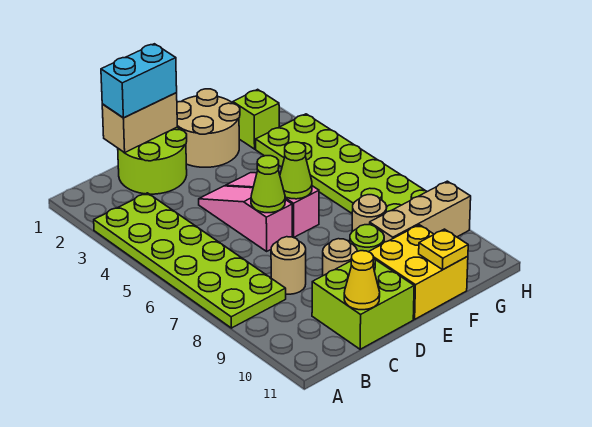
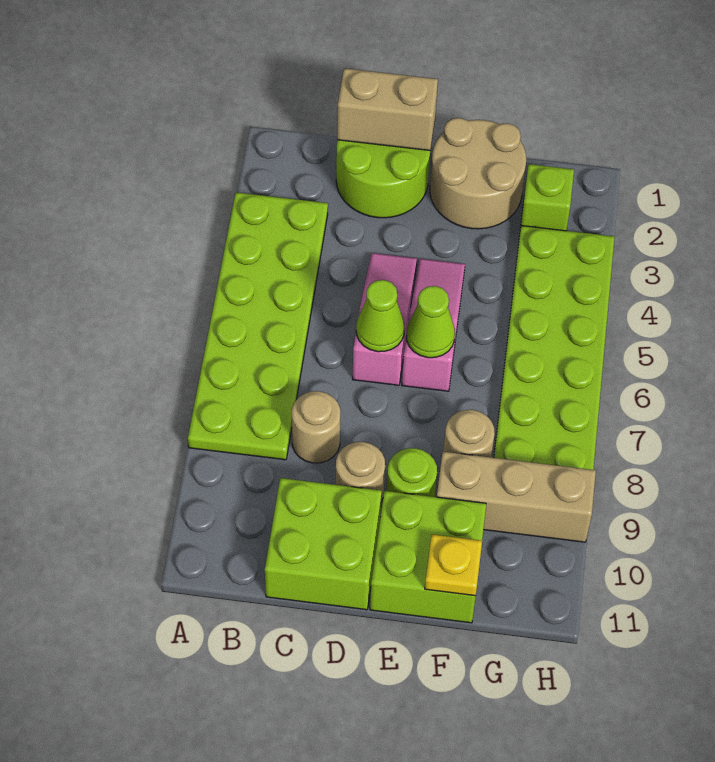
cyan brick C1:D1 level 3 -> none
yellow cone C11 level 2 -> none
yellow brick E10:F11 level 1 -> lime brick E10:F11 level 1

